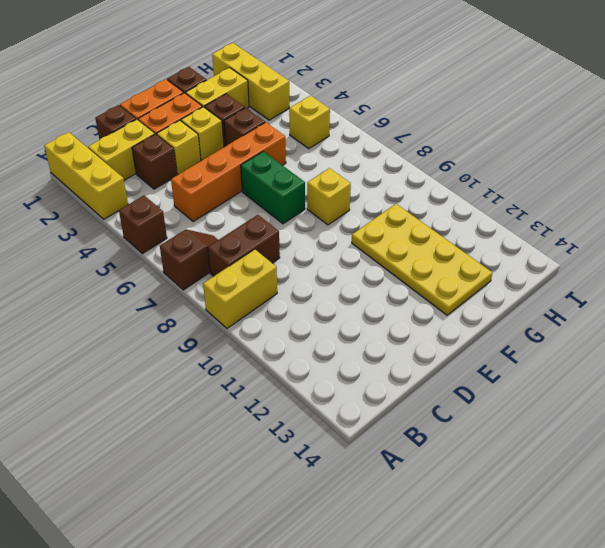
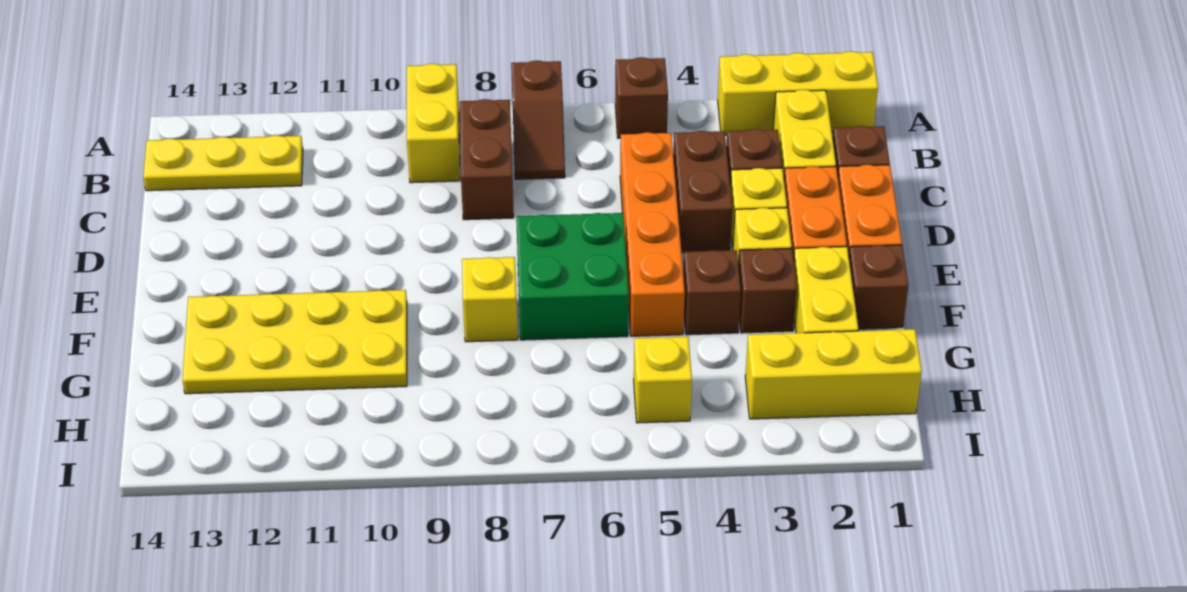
none -> yellow plate B12:B14 level 1
none -> brown brick C4:D4 level 1
green brick E6:E7 level 1 -> green brick E6:F7 level 1

